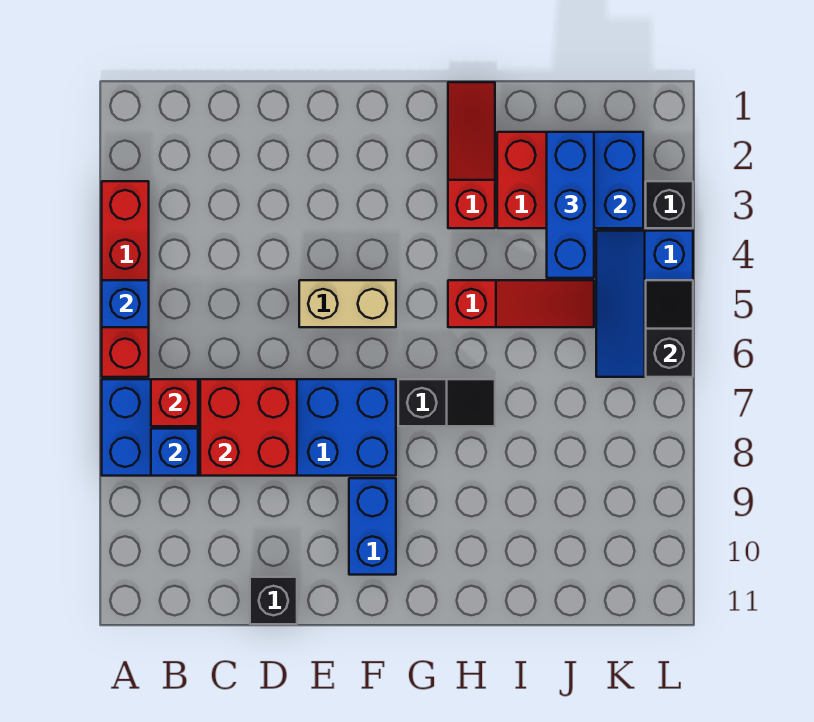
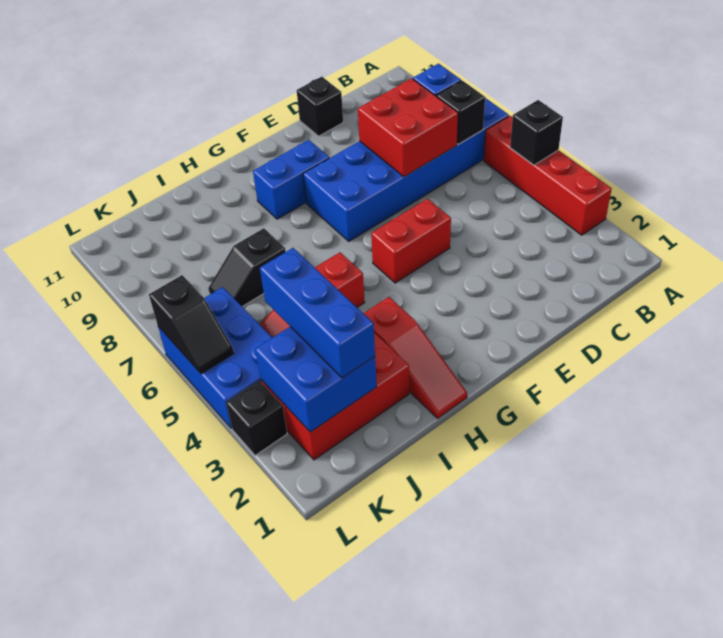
blue brick A5 level 2 -> black brick A5 level 2
red brick B7 level 2 -> black brick B7 level 2
tan brick E5:F5 level 1 -> red brick E5:F5 level 1
blue brick F9:F10 level 1 -> blue brick F9:G9 level 1
black slope G7:H7 level 1 top G -> black slope I7:J7 level 1 top I
blue slope K4:L6 level 1 top L -> blue brick K4:L6 level 1

